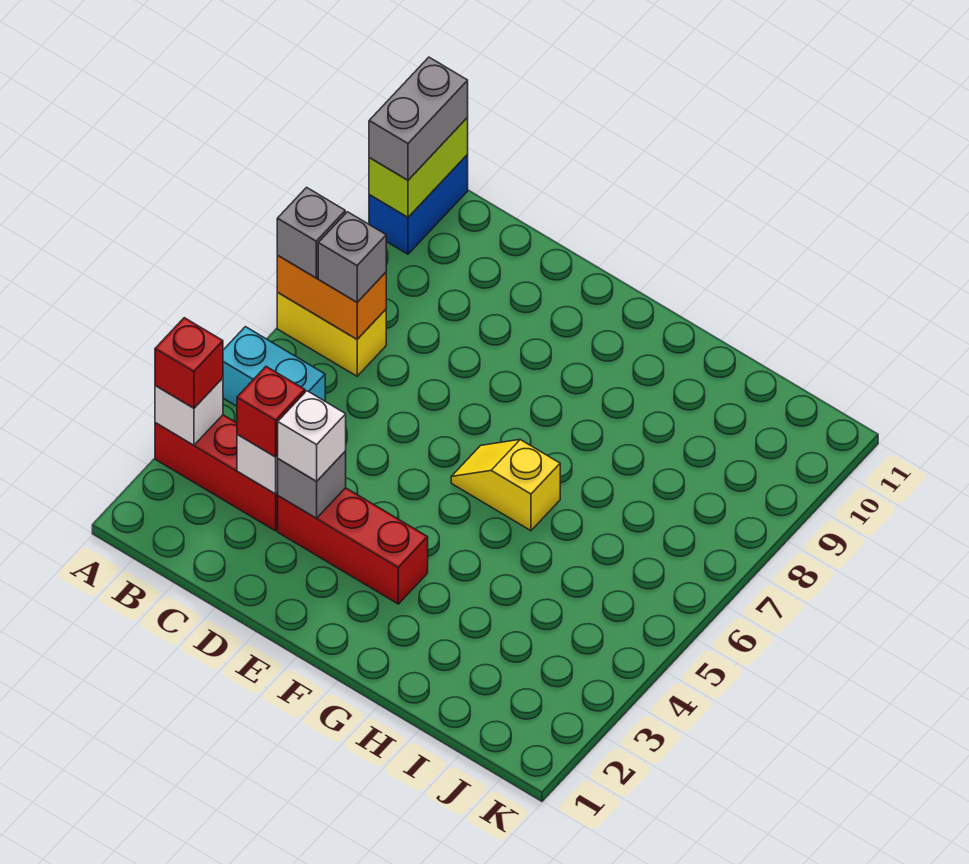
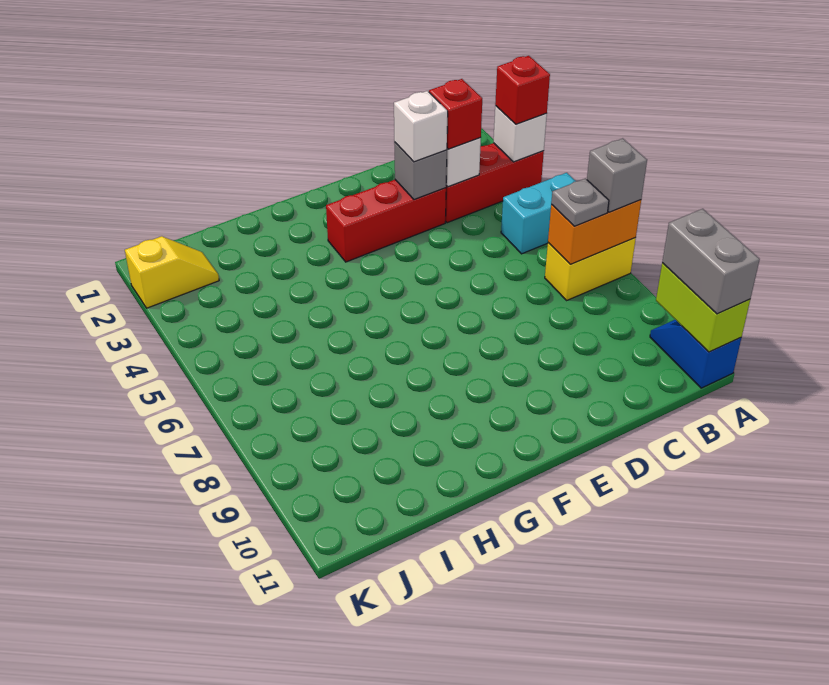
blue brick A10:A11 level 1 -> blue slope A10:A11 level 1 top 11
grey brick B7 level 3 -> grey plate B7 level 3
yellow slope F6:G6 level 1 top G -> yellow slope J2:K2 level 1 top K

